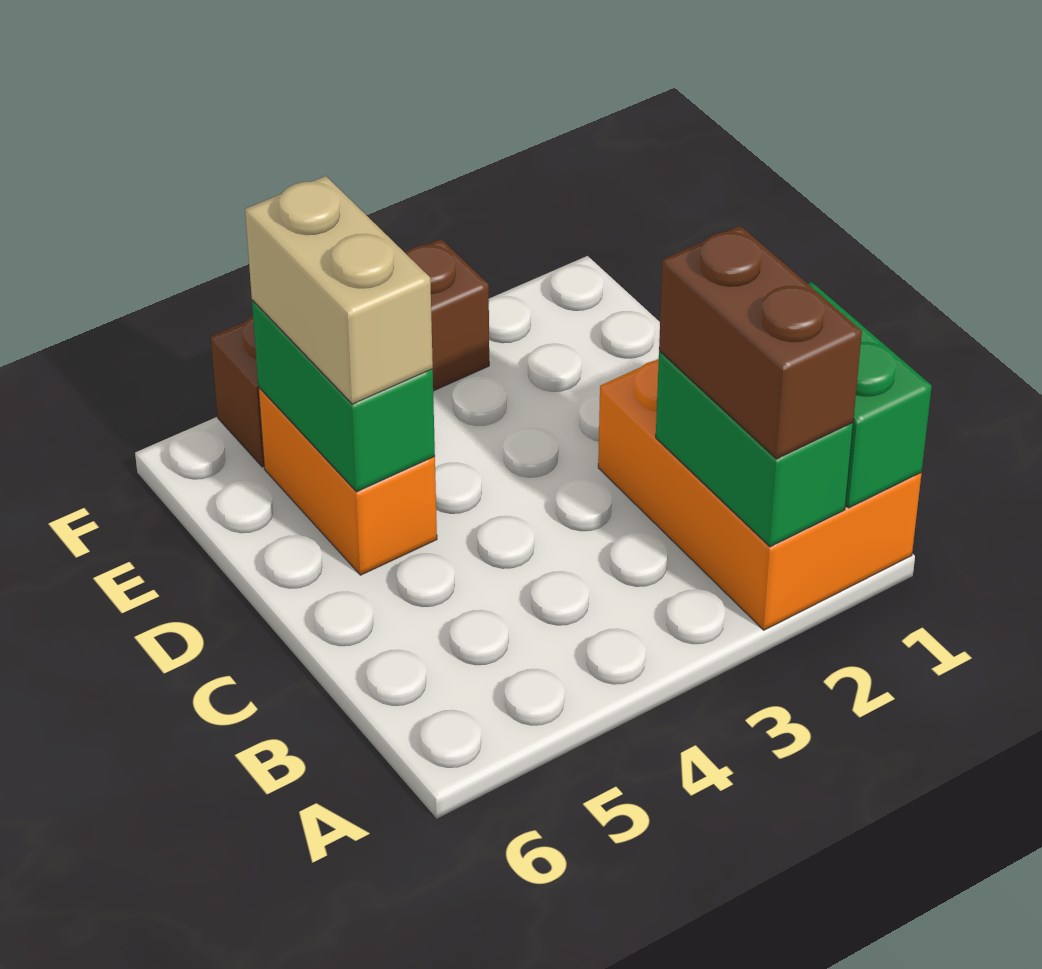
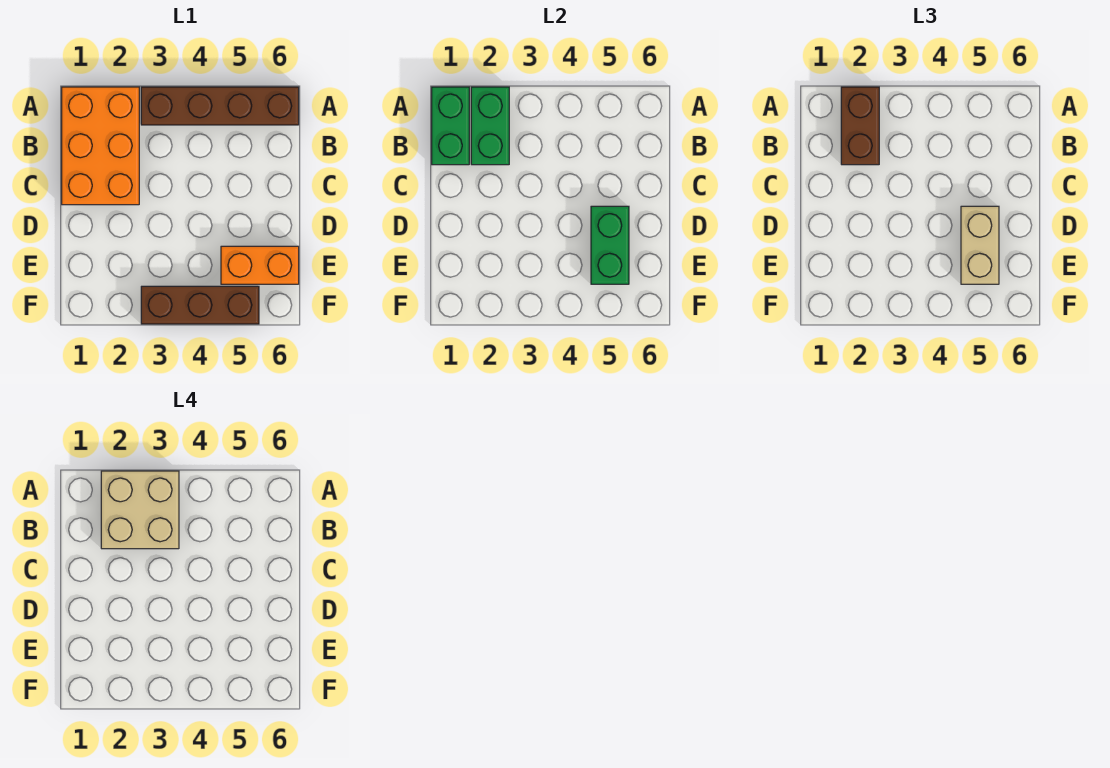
none -> tan brick A2:B3 level 4
none -> brown brick A3:A6 level 1
orange brick D5:E5 level 1 -> orange brick E5:E6 level 1

